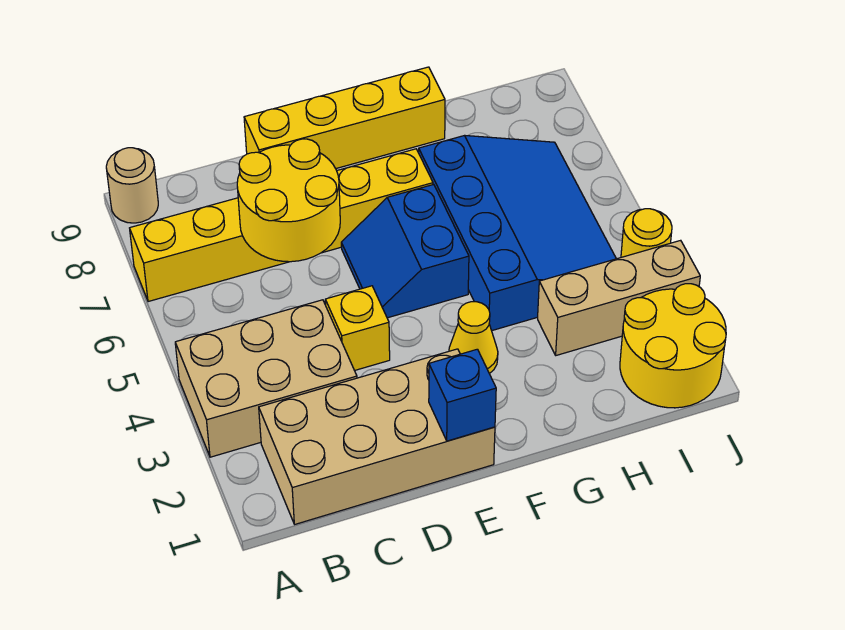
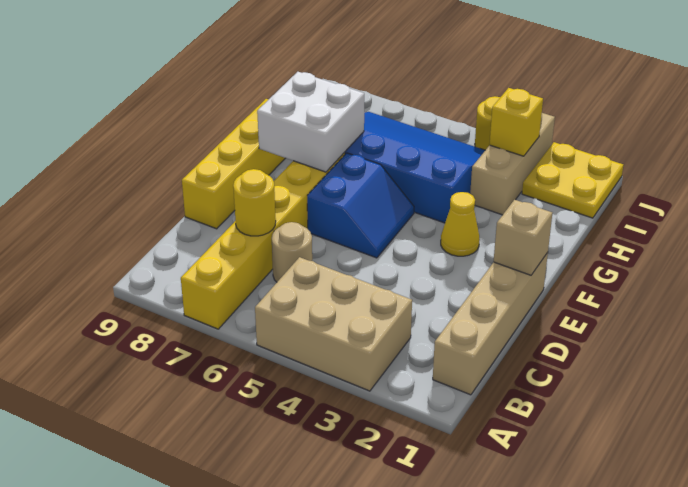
tan brick A3:C4 level 1 -> tan brick A3:B5 level 1
tan round brick A9 level 1 -> tan round brick C6 level 1
tan brick B1:E2 level 1 -> tan brick B1:E1 level 1
yellow round brick C6:D7 level 2 -> yellow round brick C7 level 2
yellow brick D4 level 1 -> yellow brick I3 level 2
blue brick E1 level 2 -> tan brick E1 level 2
blue slope E5:F6 level 1 top F -> blue slope E5:F6 level 1 top 6
none -> white brick F7:G8 level 2
yellow round brick I1:J2 level 1 -> yellow plate I1:J2 level 1

